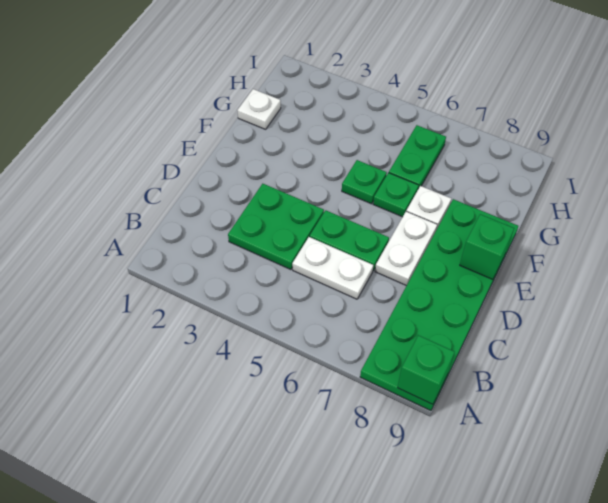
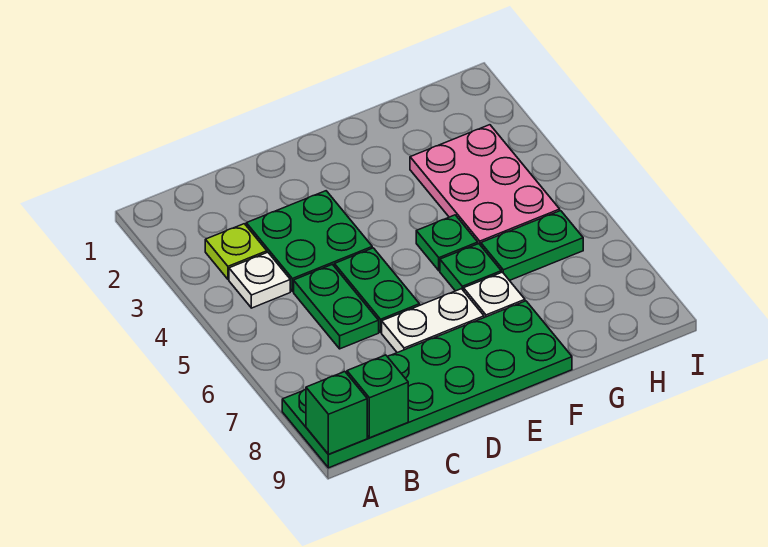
none -> lime plate B3 level 1
white plate C5:C6 level 1 -> green plate C5:C6 level 1
green brick E9 level 2 -> green brick B9 level 2
white plate G1 level 1 -> white plate B4 level 1
none -> pink plate G3:H5 level 1

